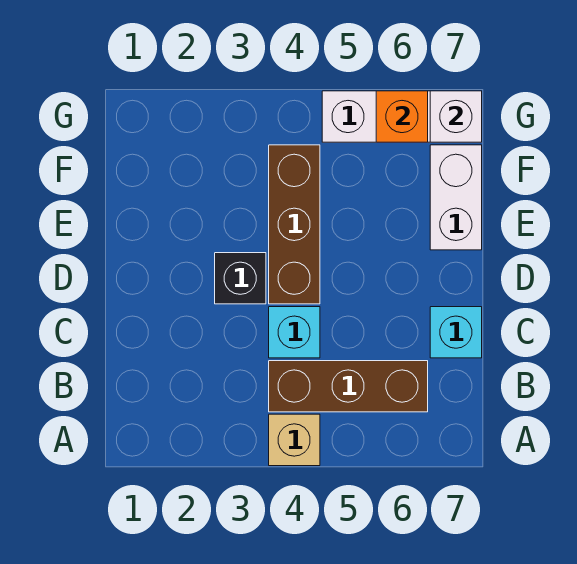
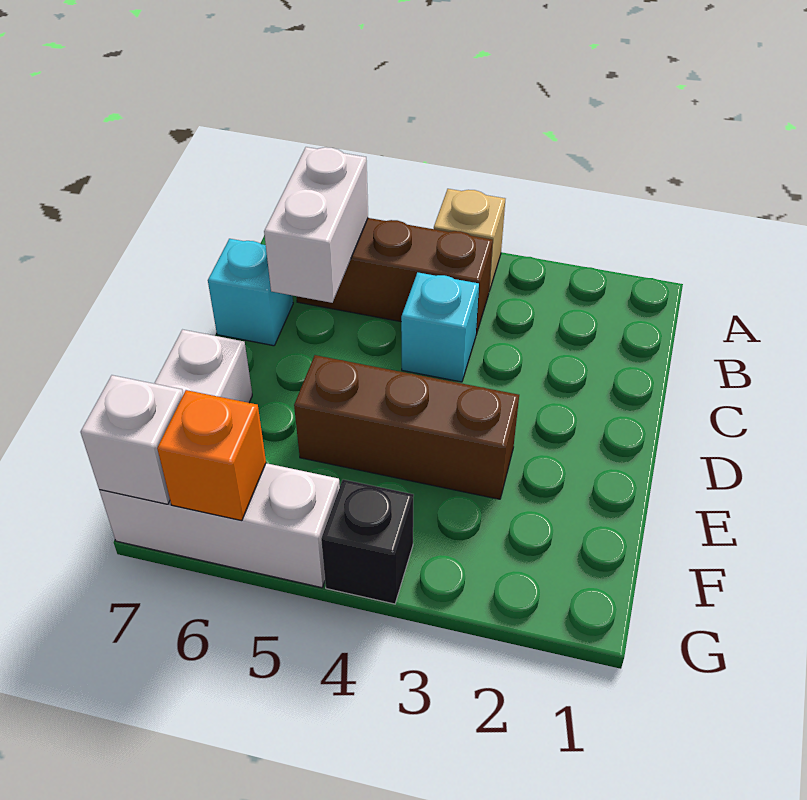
none -> white brick B6:C6 level 2
black brick D3 level 1 -> black brick G4 level 1
brown brick D4:F4 level 1 -> brown brick E3:E5 level 1

